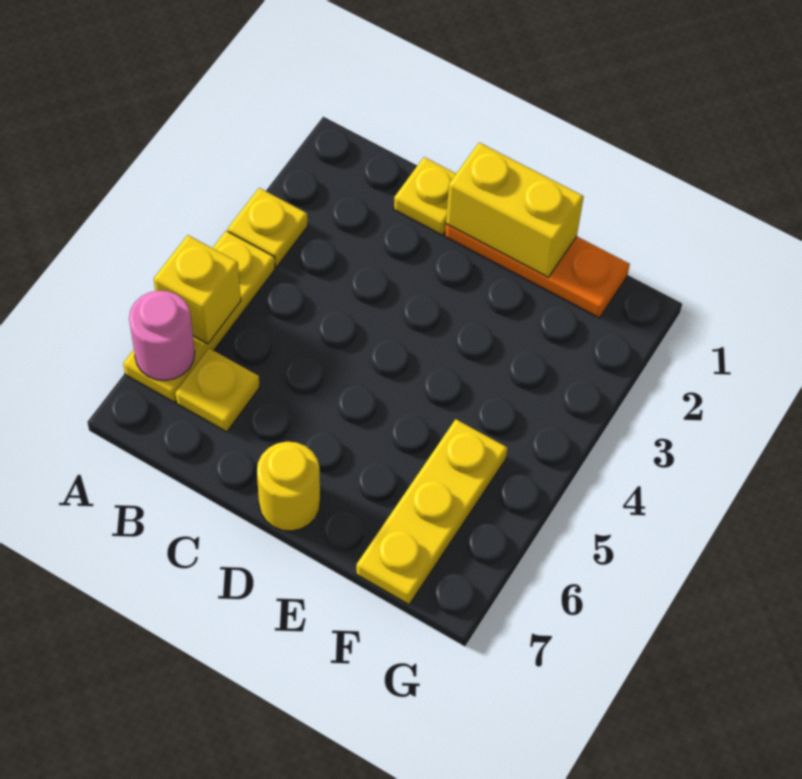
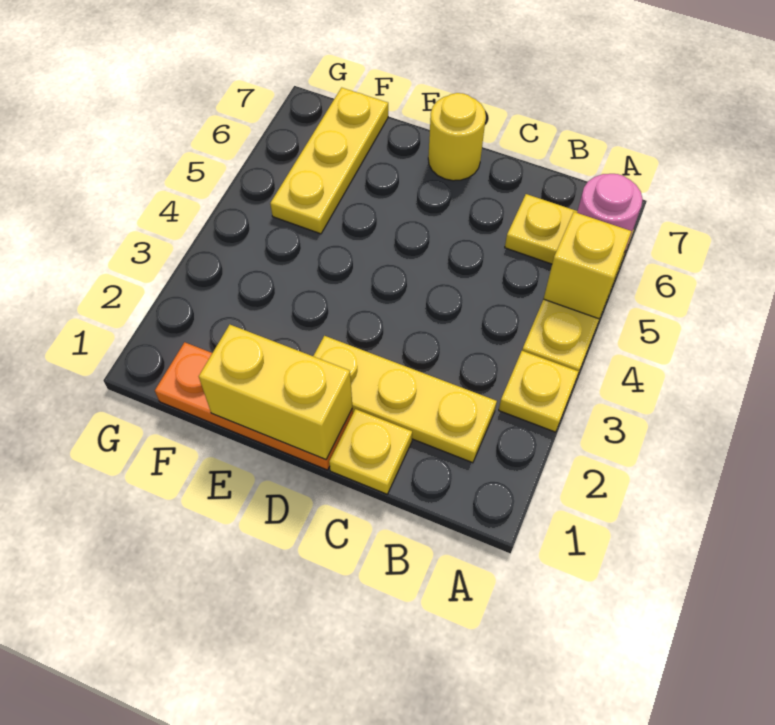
none -> yellow plate B2:D2 level 1

